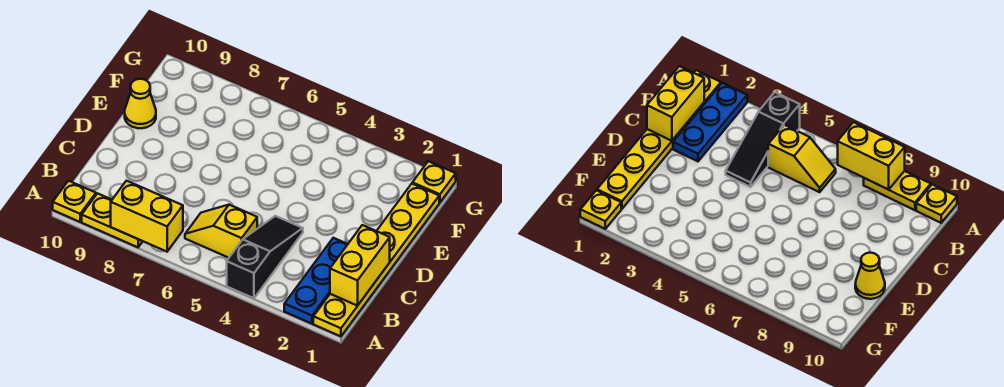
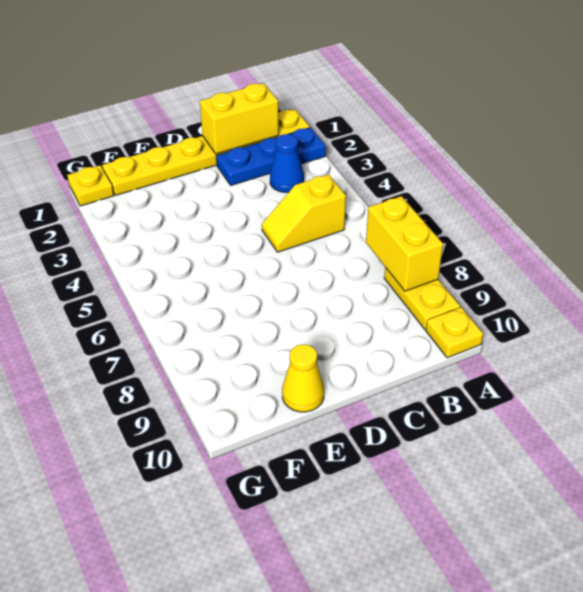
black slope A4:C4 level 1 top A -> none
none -> blue cone B3 level 1
yellow slope B5:B6 level 1 top 5 -> yellow slope B5:C5 level 1 top B

